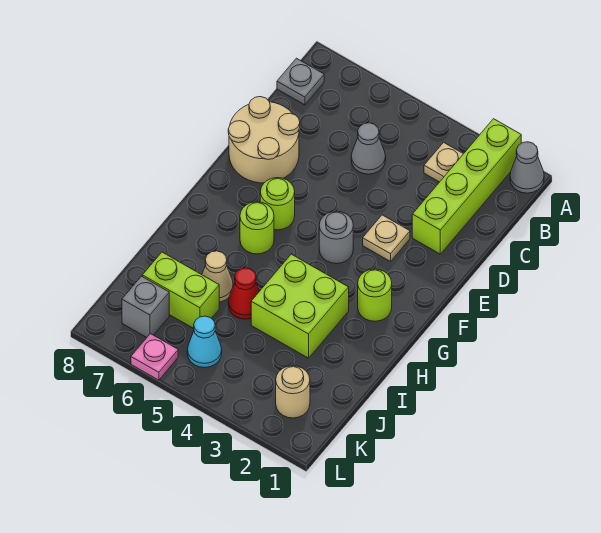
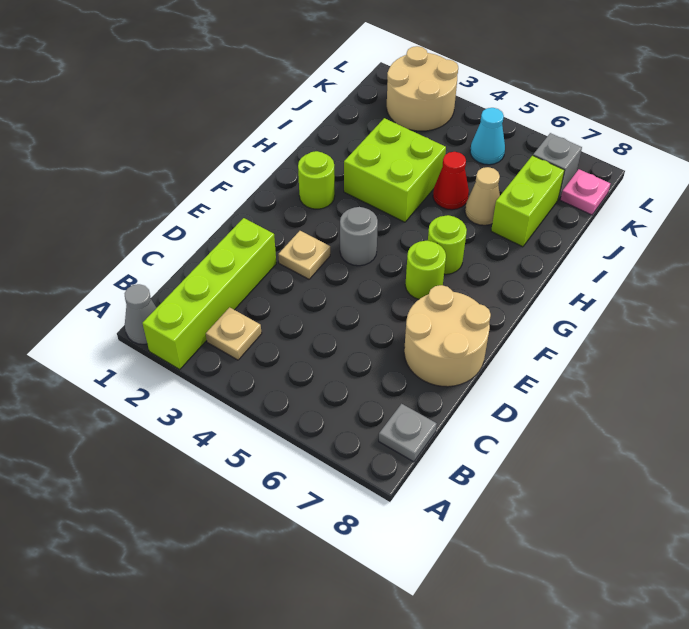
grey cone C5 level 1 -> none
lime brick J6:J7 level 1 -> lime brick I7:J7 level 1
tan round brick K2 level 1 -> tan round brick K2:L3 level 1
pink plate L6 level 1 -> pink plate K8 level 1

